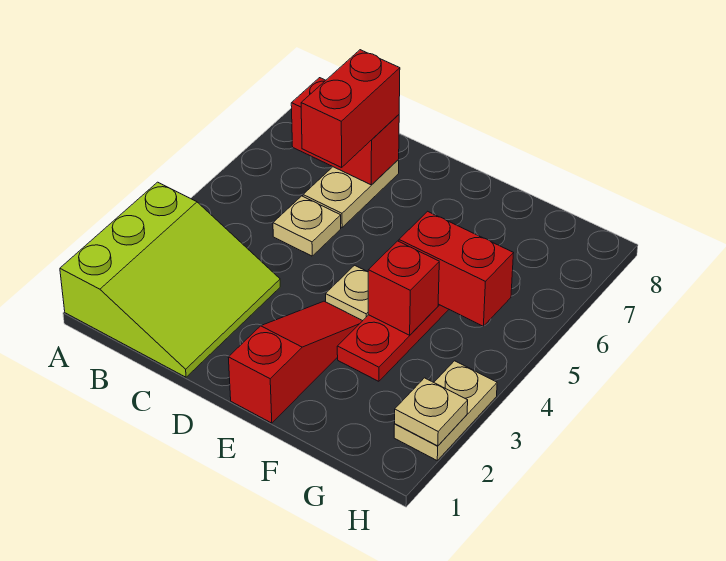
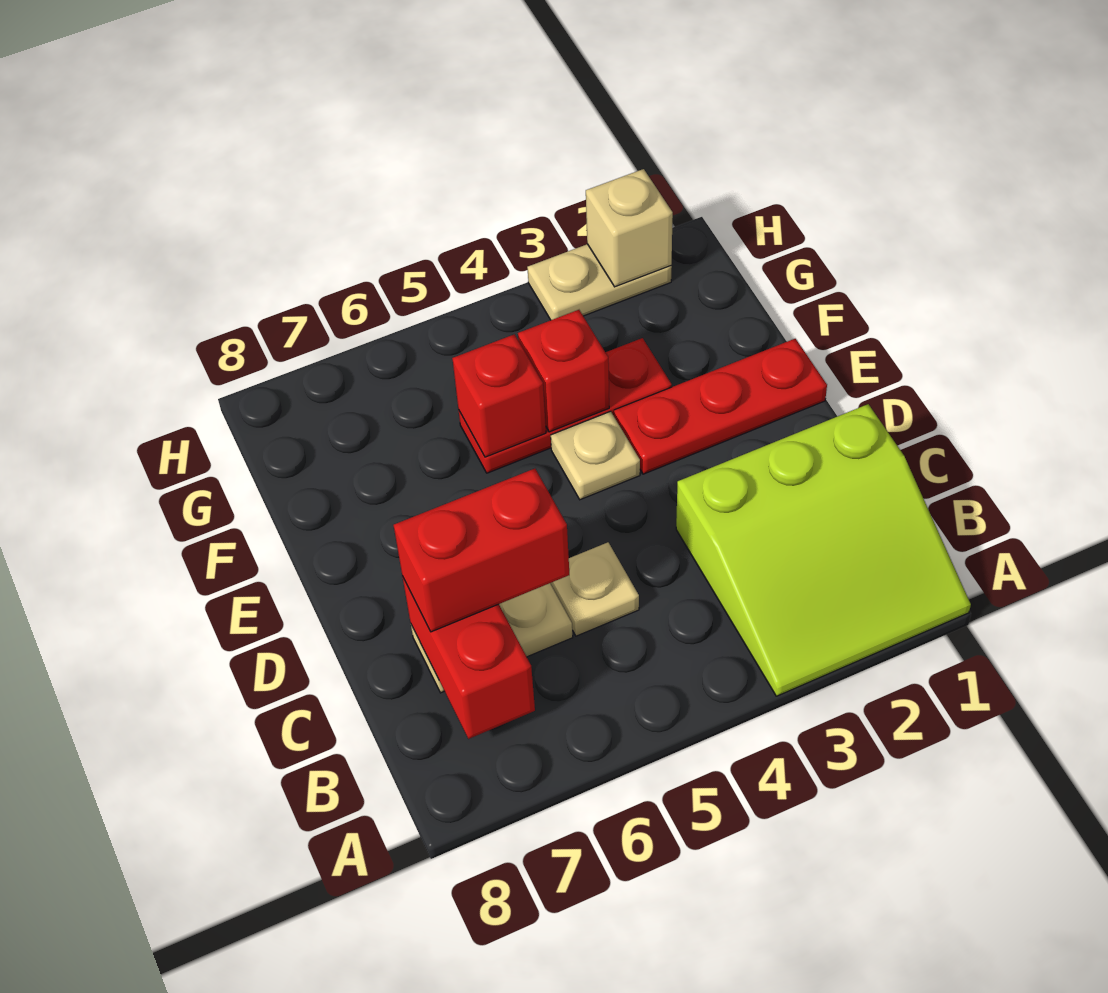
lime slope A1:C3 level 1 top A -> lime slope A1:C3 level 1 top C
red slope E1:E3 level 1 top 1 -> red plate E1:E3 level 1
red brick F5:G5 level 2 -> red brick F5 level 2
tan plate H2 level 2 -> tan brick H2 level 2

